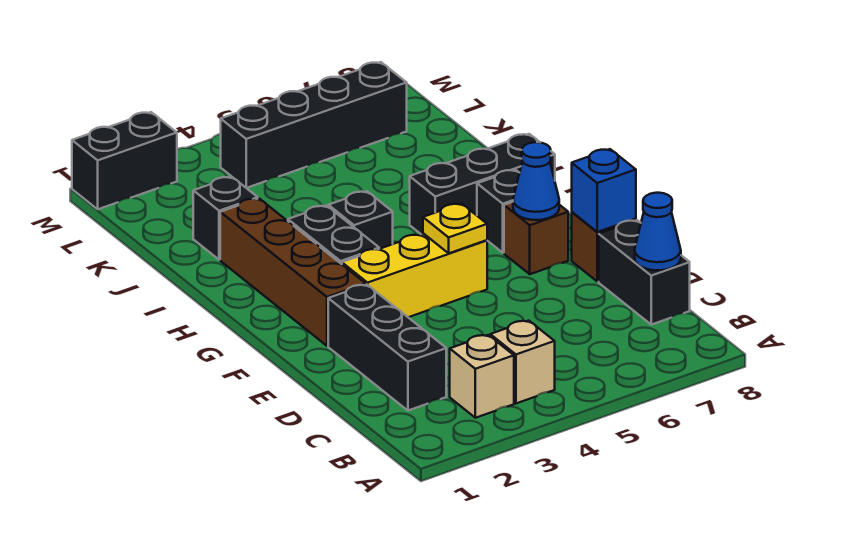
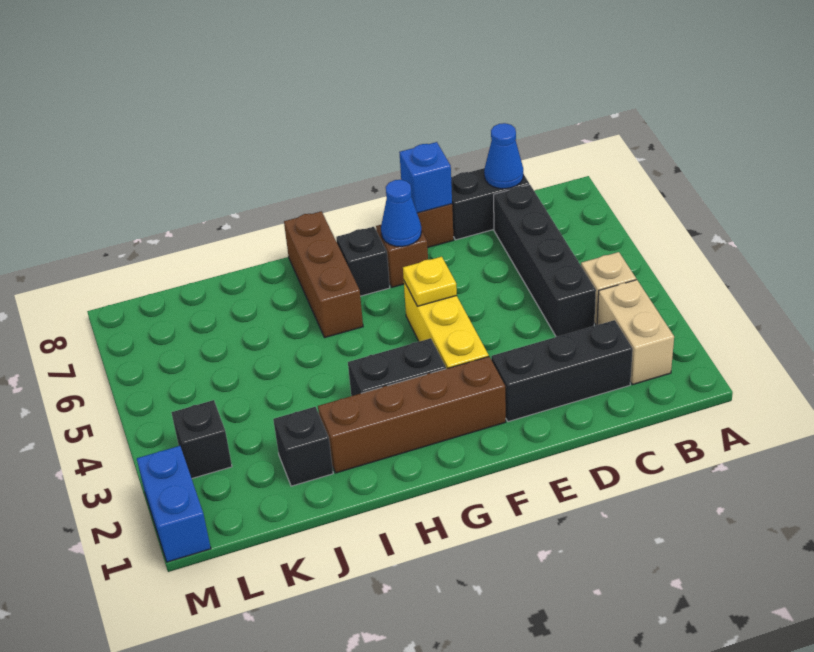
tan brick B3 level 1 -> tan brick B2:B3 level 1
black brick H4 level 1 -> black brick L3 level 1
black brick H6:H8 level 1 -> brown brick H6:H8 level 1
black brick L4:L7 level 1 -> black brick C4:C7 level 1
black brick M1:M2 level 1 -> blue brick M1:M2 level 1

